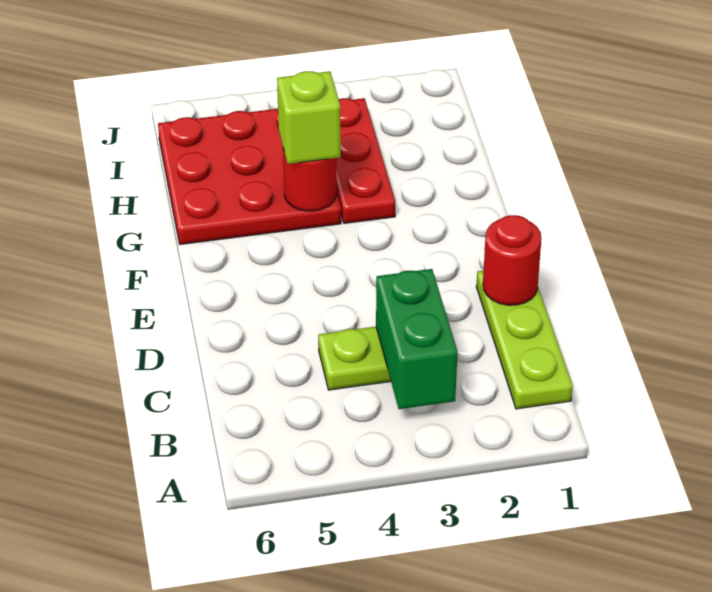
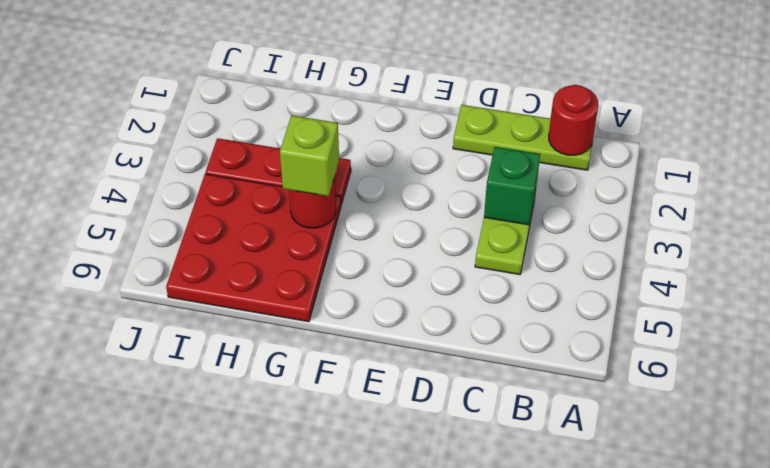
green brick B3:C3 level 2 -> green brick C3 level 2
red round brick D1 level 2 -> red round brick B1 level 2

